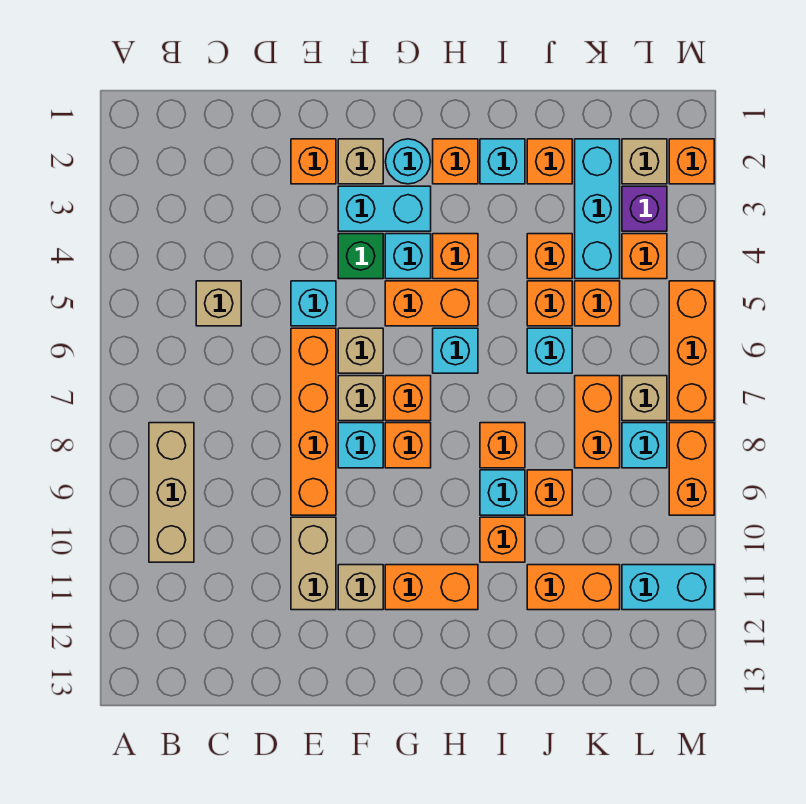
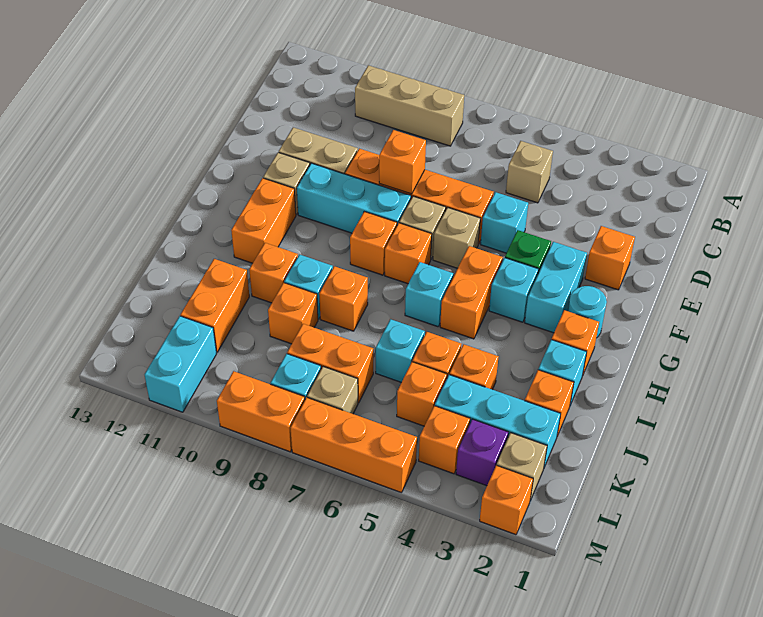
tan brick F2 level 1 -> none
cyan brick F8 level 1 -> cyan brick F8:F10 level 1
orange brick H4 level 1 -> orange brick E8 level 2

